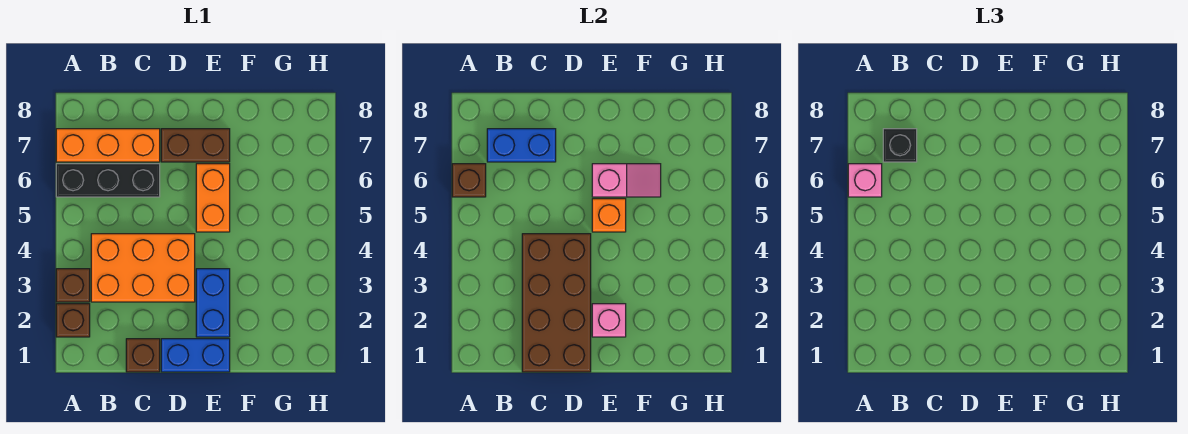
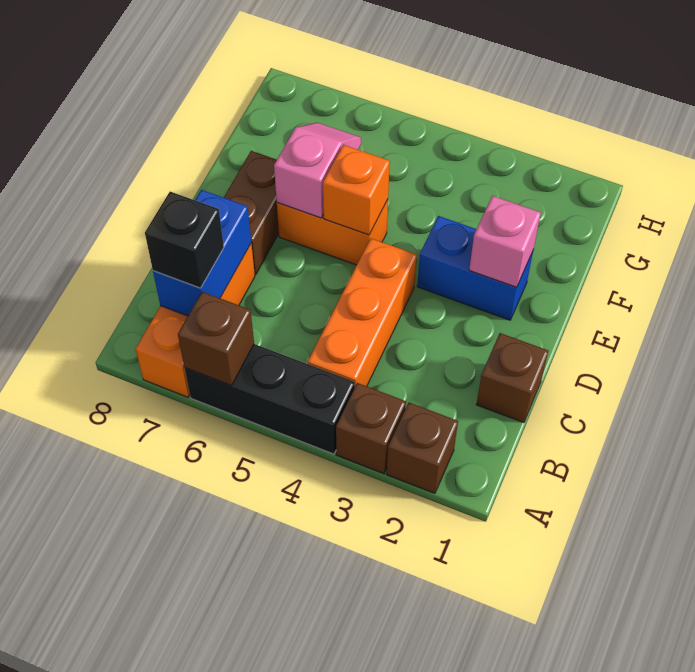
black brick A6:C6 level 1 -> black brick A4:A6 level 1
pink brick A6 level 3 -> none
orange brick B3:D4 level 1 -> orange brick B4:D4 level 1
brown brick C1:D4 level 2 -> none
blue brick D1:E1 level 1 -> none

